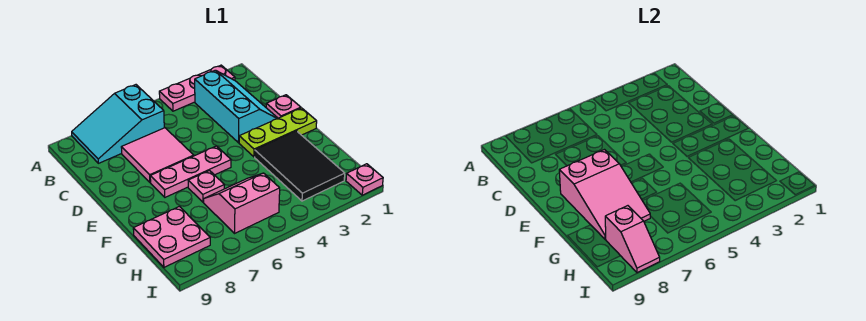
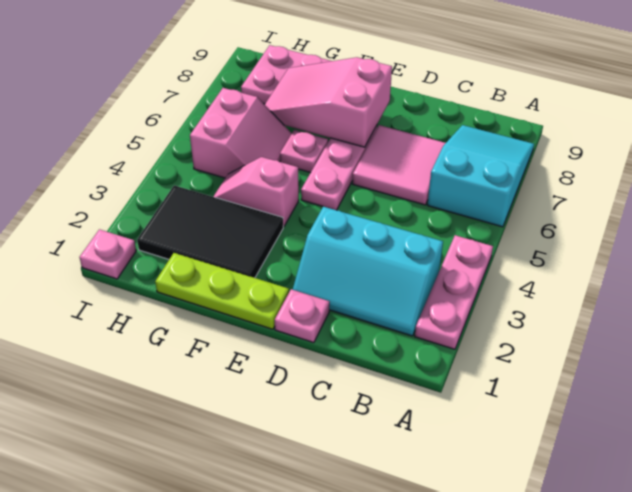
lime plate E1:E3 level 1 -> lime plate E1:G1 level 1
pink slope H8:I8 level 2 top H -> pink slope F4:G4 level 1 top F

